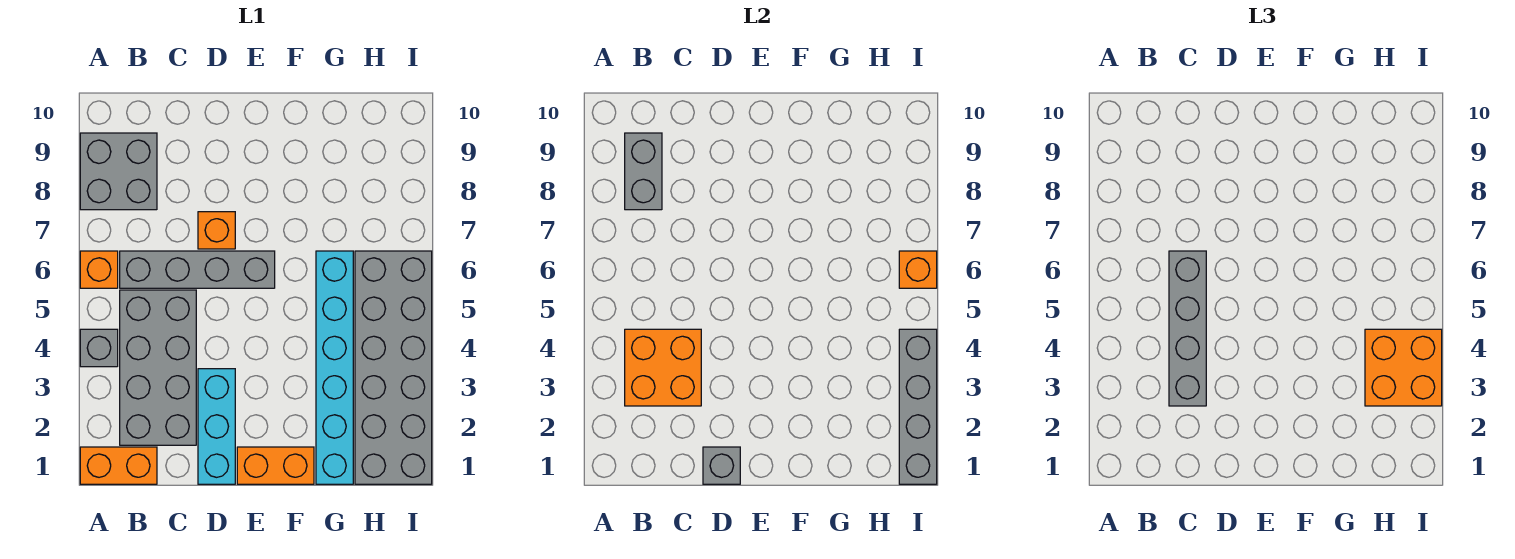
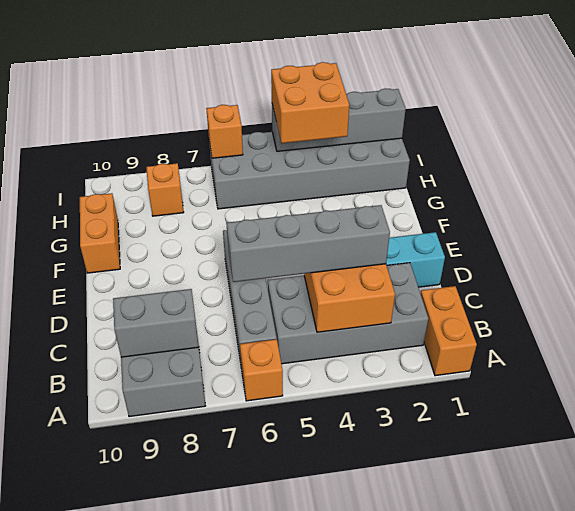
grey brick A4 level 1 -> none
grey brick D1 level 2 -> none
orange brick D7 level 1 -> orange brick H8 level 1
orange brick E1:F1 level 1 -> orange brick F10:G10 level 1
cyan brick G1:G6 level 1 -> none

